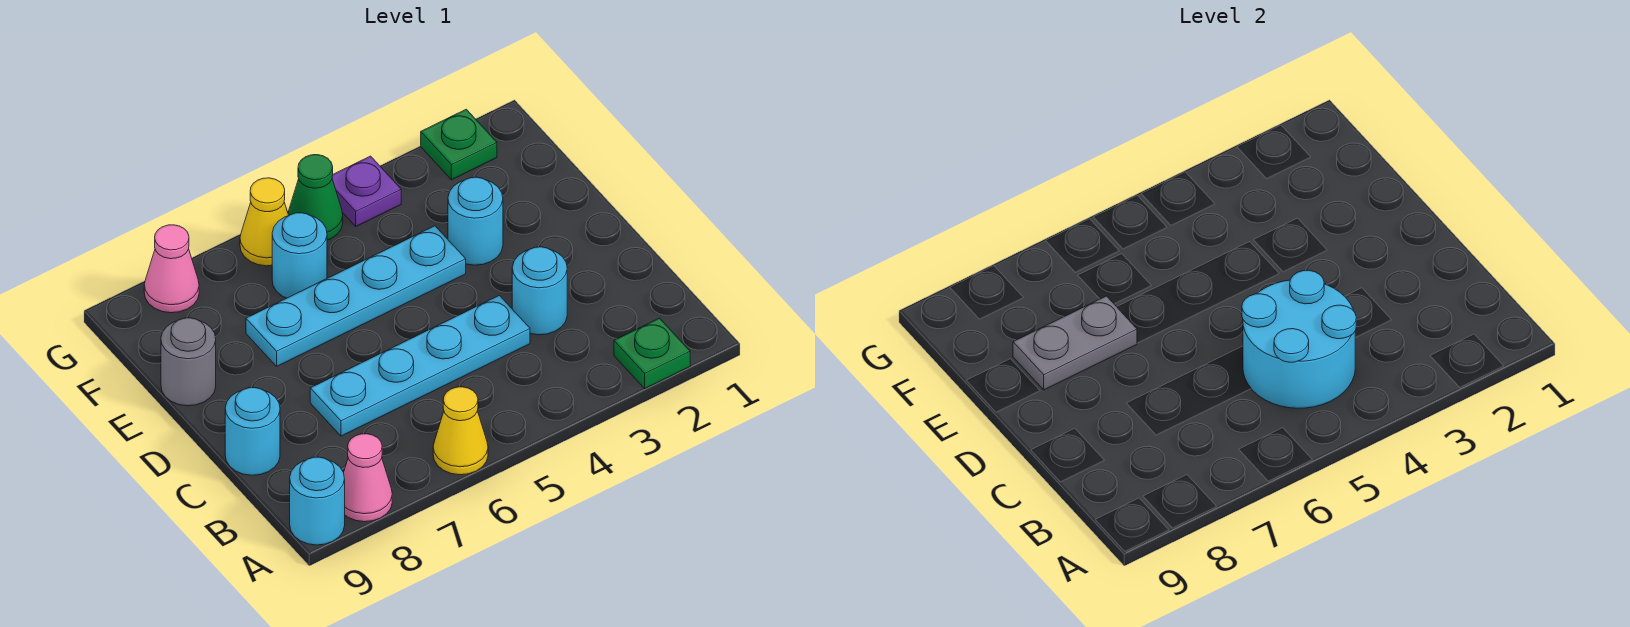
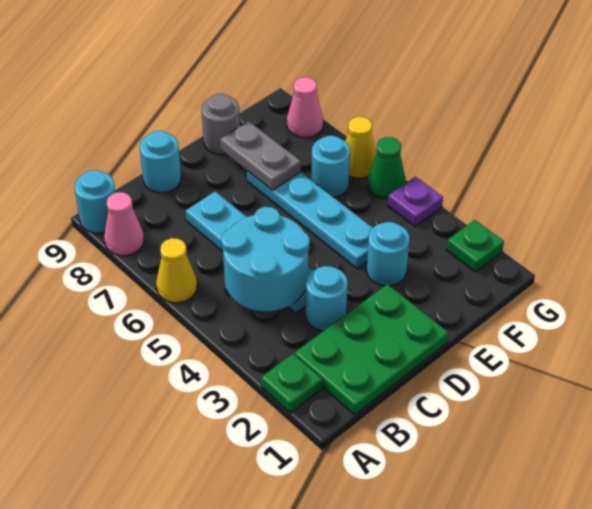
none -> green plate B1:D2 level 1

